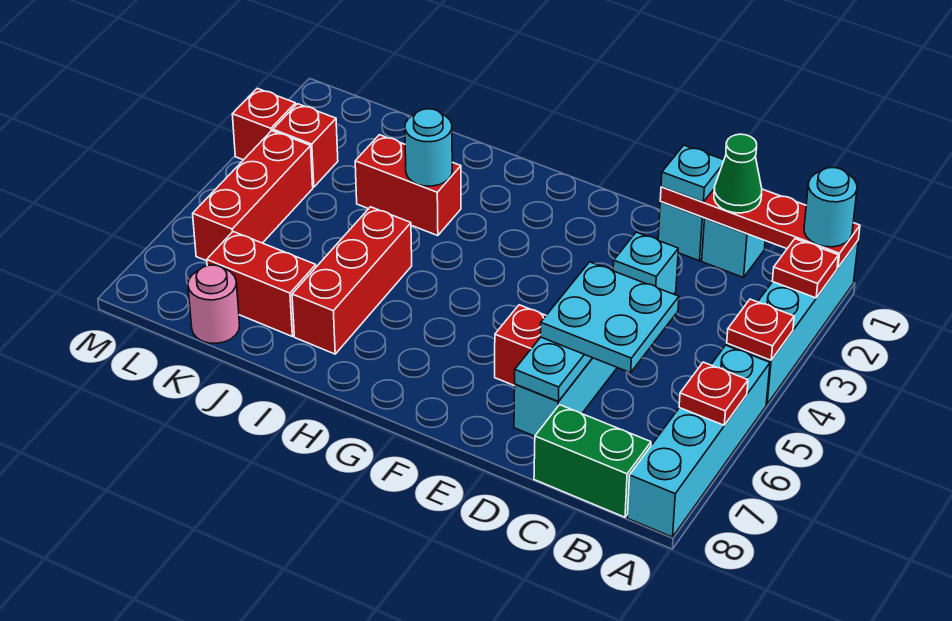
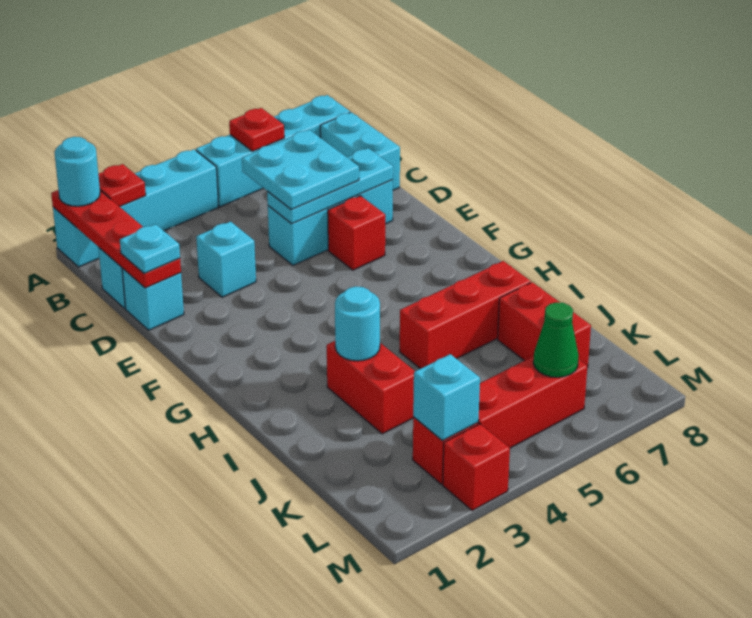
red plate A4 level 2 -> none
green brick B8:C8 level 1 -> cyan brick B8:C8 level 1
green cone C1 level 3 -> green cone L6 level 2
pink round brick K8 level 1 -> none
none -> cyan brick L3 level 2

